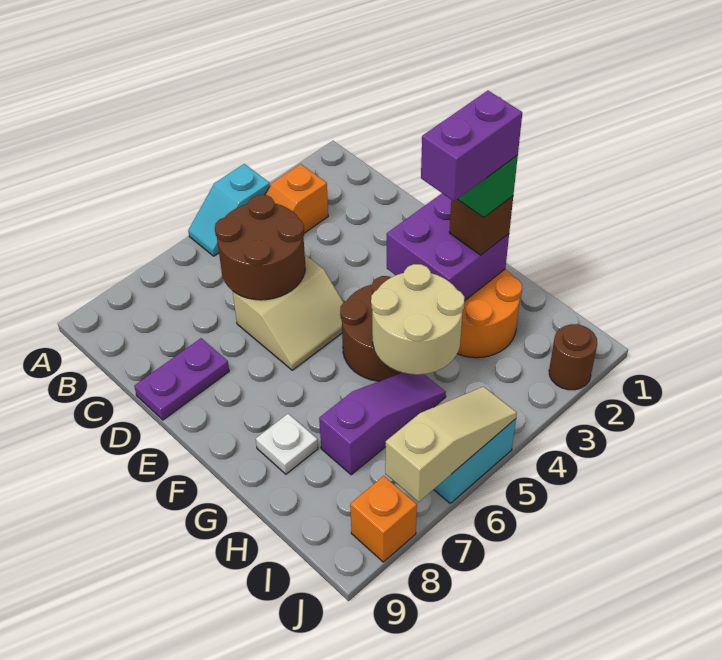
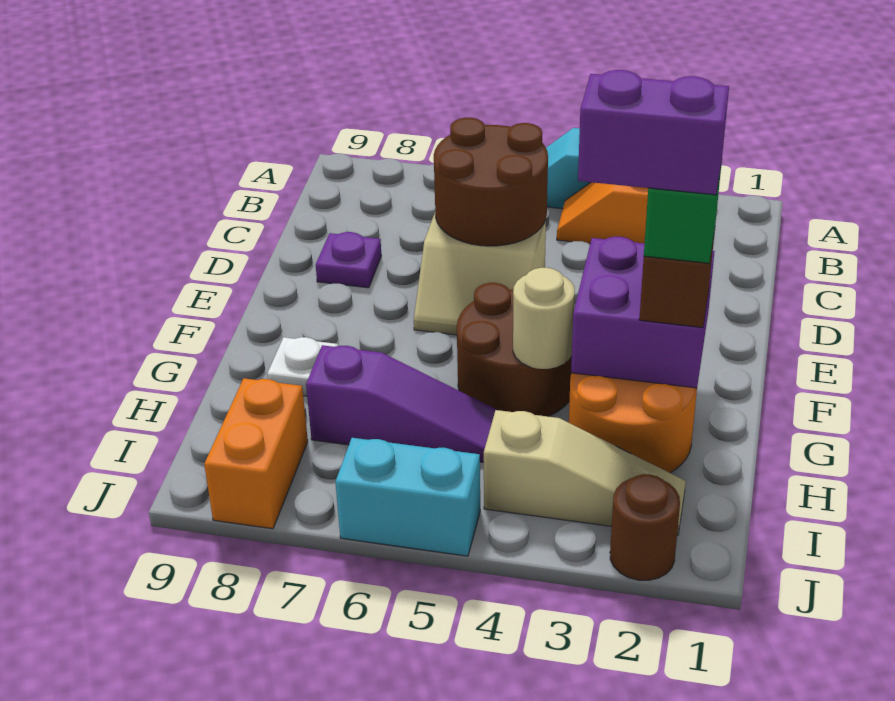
purple plate D8:D9 level 1 -> purple plate D8 level 1
tan round brick G4:H5 level 2 -> tan round brick G4 level 2
tan slope J5:J7 level 2 top 7 -> tan slope I2:I4 level 1 top 4
orange brick J8 level 1 -> orange brick I8:J8 level 1

